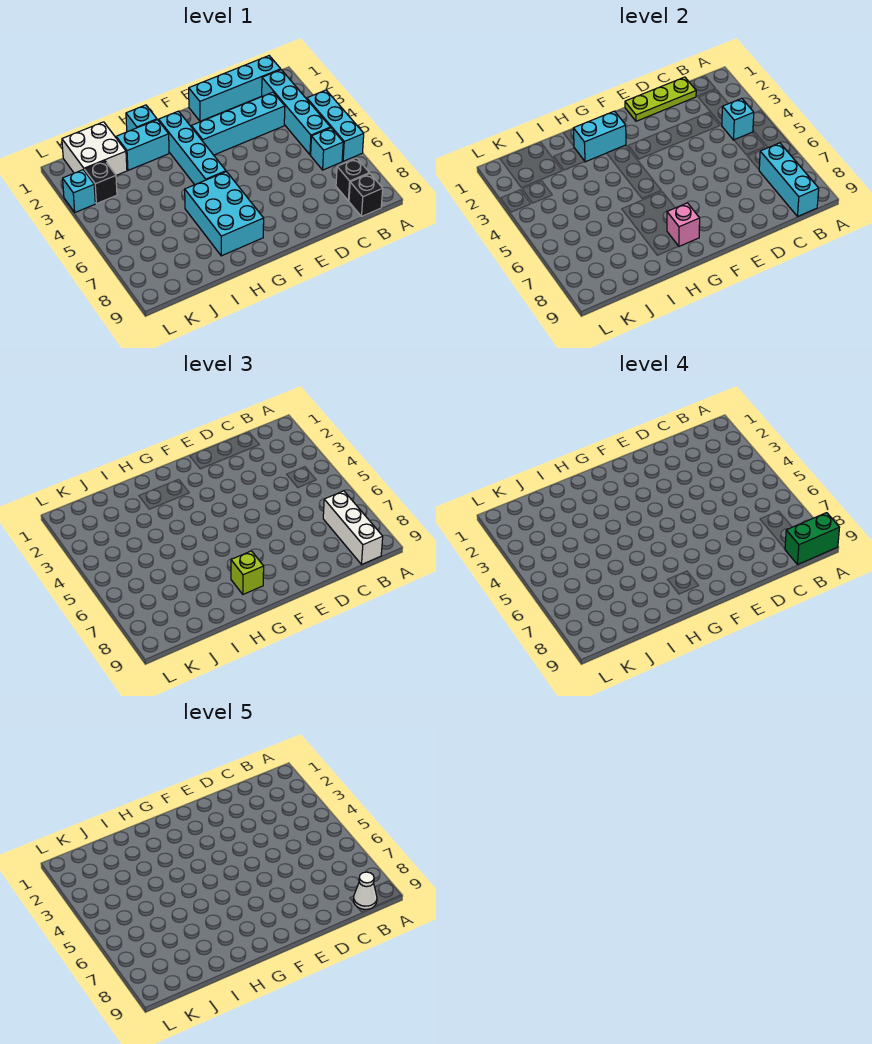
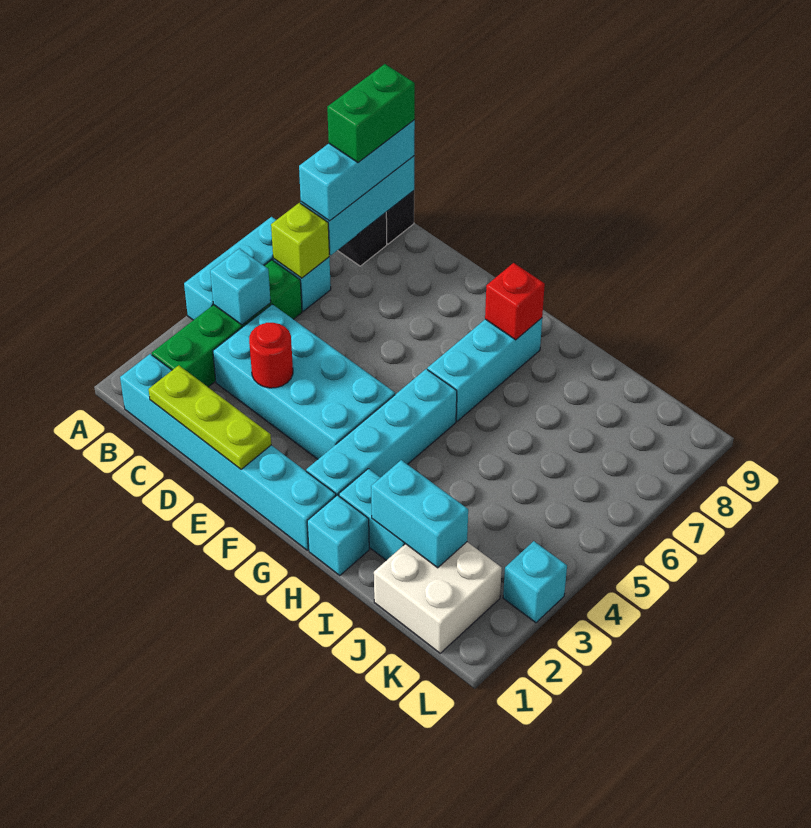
green brick A9:B9 level 4 -> green brick B8:B9 level 4
cyan brick B1:E1 level 1 -> cyan brick B1:G1 level 1
cyan brick B2:B5 level 1 -> green brick B2:B5 level 1
white brick B7:B9 level 3 -> cyan brick B7:B9 level 3
white cone B9 level 5 -> none
cyan brick C3:F3 level 1 -> cyan brick C3:F4 level 1
none -> red round brick D3 level 2
cyan brick G2:H2 level 2 -> cyan brick I2:J2 level 2
cyan brick G6:H8 level 1 -> cyan brick G6:G8 level 1
pink brick G8 level 2 -> red brick G8 level 2
lime brick G8 level 3 -> lime brick B6 level 2
black brick K3 level 1 -> none

